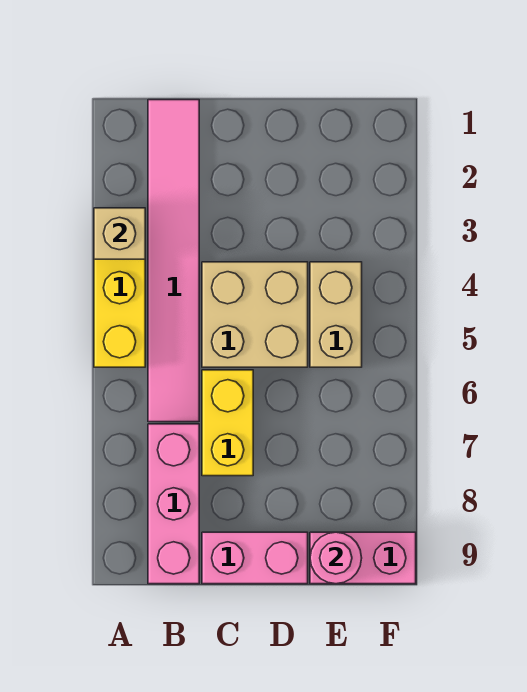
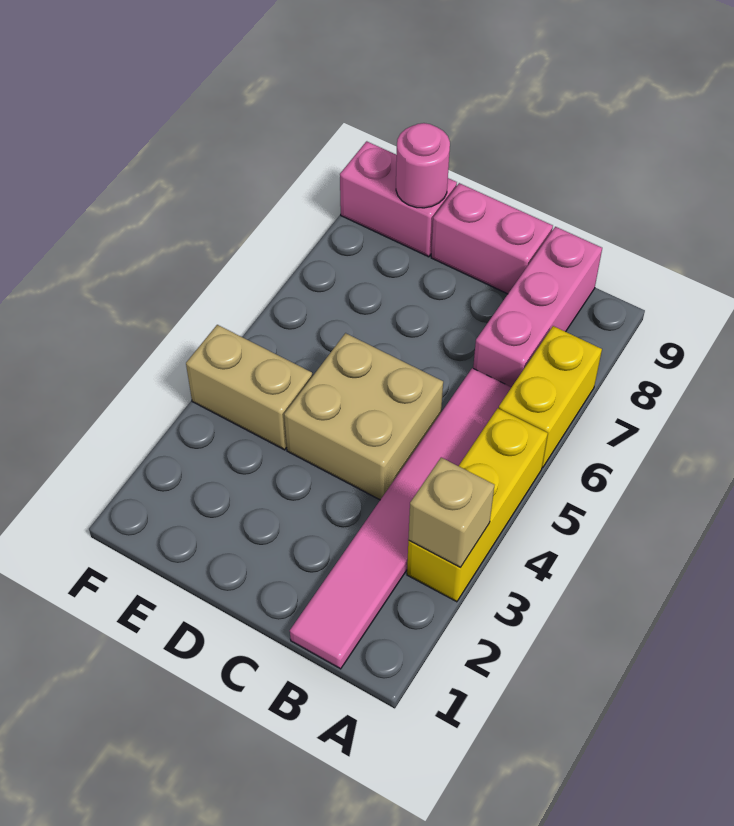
yellow brick C6:C7 level 1 -> yellow brick A6:A7 level 1
tan brick E4:E5 level 1 -> tan brick E4:F4 level 1

